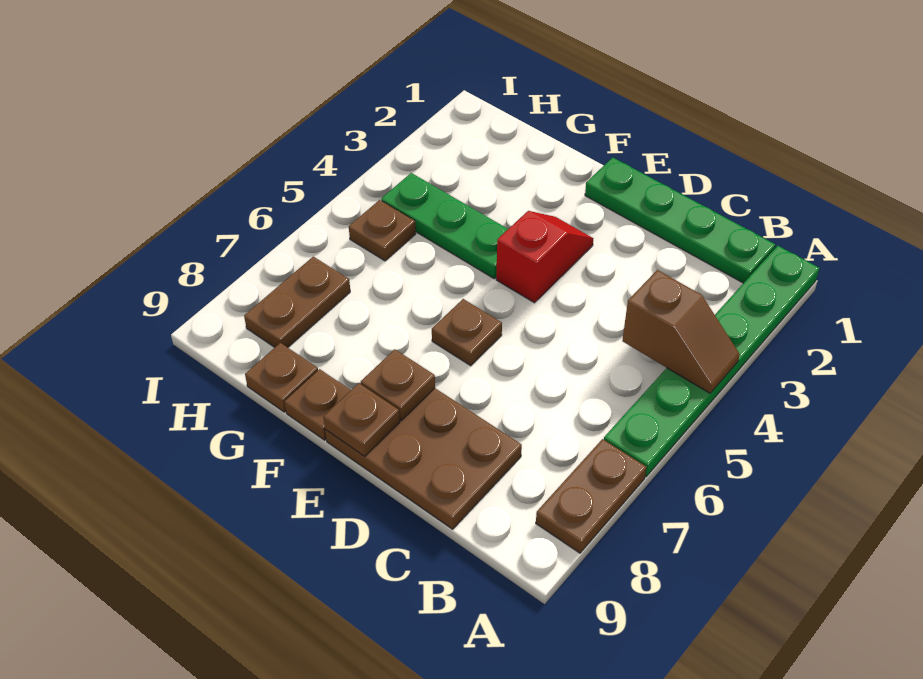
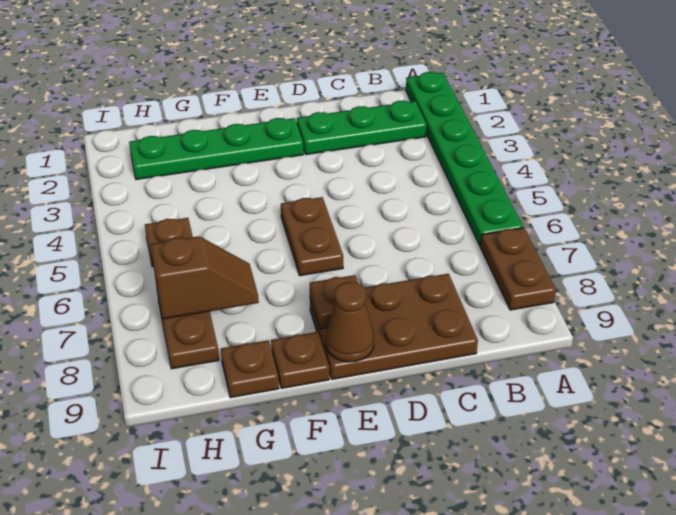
brown slope A4:B4 level 2 top B -> brown slope G7:H7 level 2 top H
green plate B1:E1 level 1 -> green plate E2:H2 level 1
red slope E3:E4 level 1 top 4 -> none
brown plate E6 level 1 -> brown plate E5:E6 level 1
brown plate E9 level 2 -> brown cone E9 level 2
green plate F4:H4 level 1 -> green plate B2:D2 level 1

